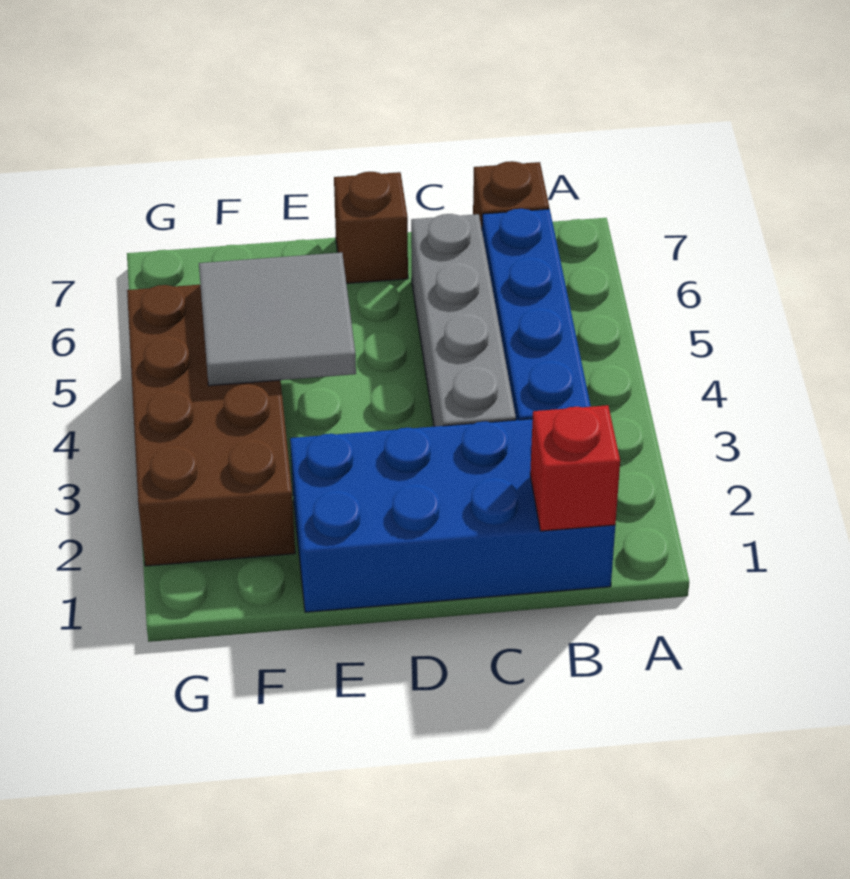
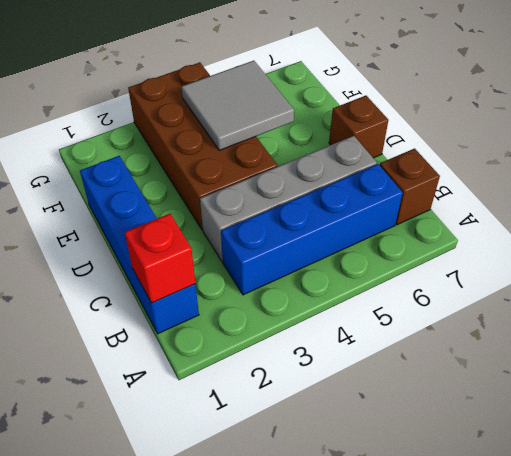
blue brick B1:E2 level 1 -> blue brick B1:E1 level 1
brown brick F2:G5 level 1 -> brown brick D3:G4 level 1

